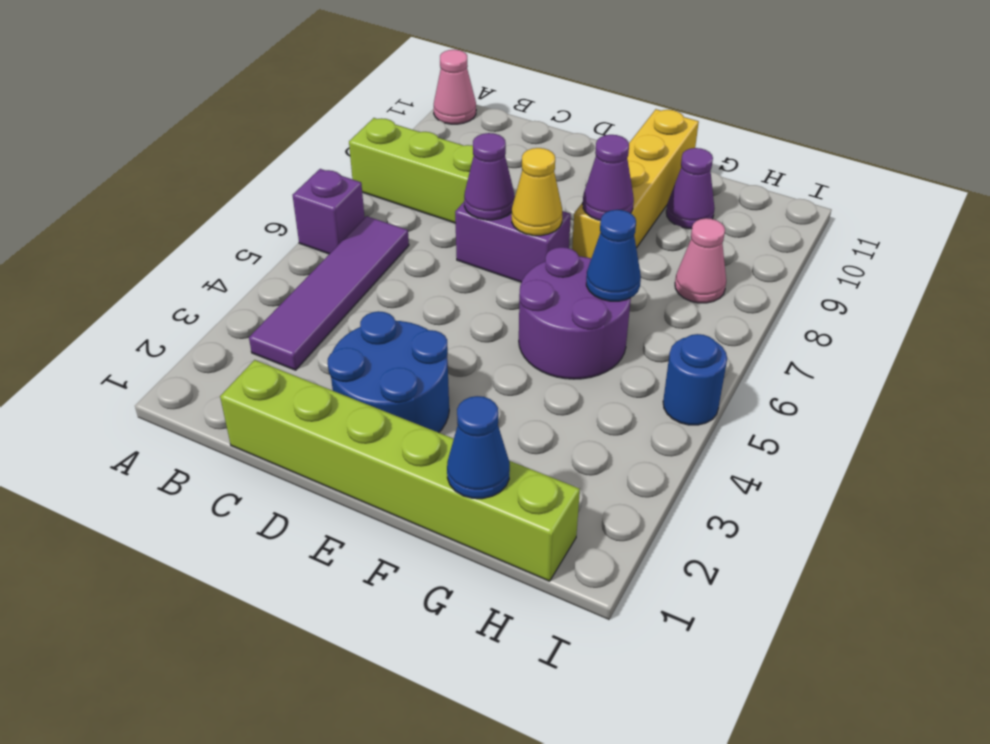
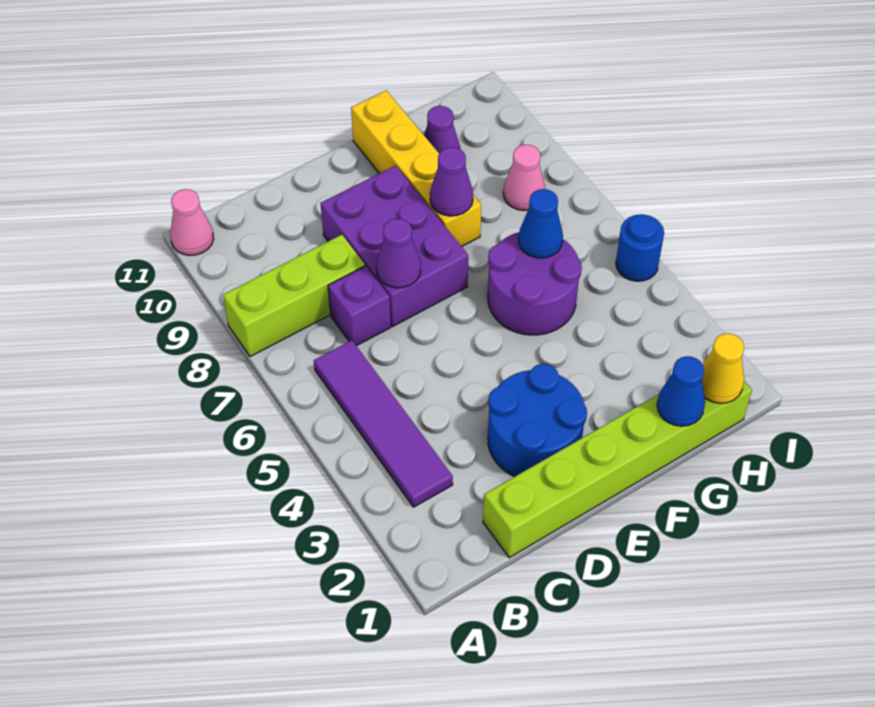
purple brick A6 level 1 -> purple brick C7 level 1
purple brick D7:E7 level 1 -> purple brick D7:E9 level 1
yellow cone E7 level 2 -> yellow cone H1 level 2

